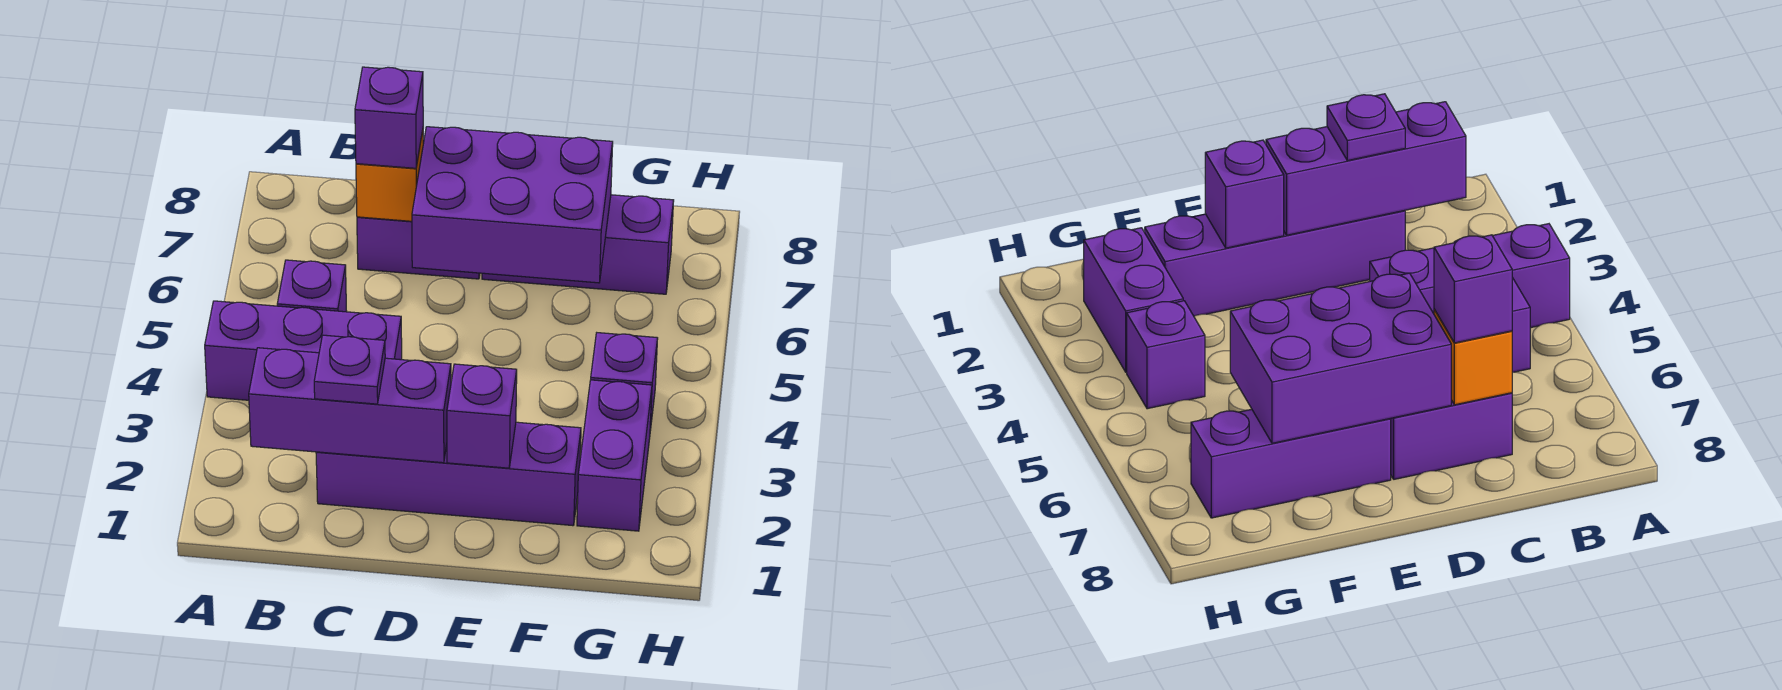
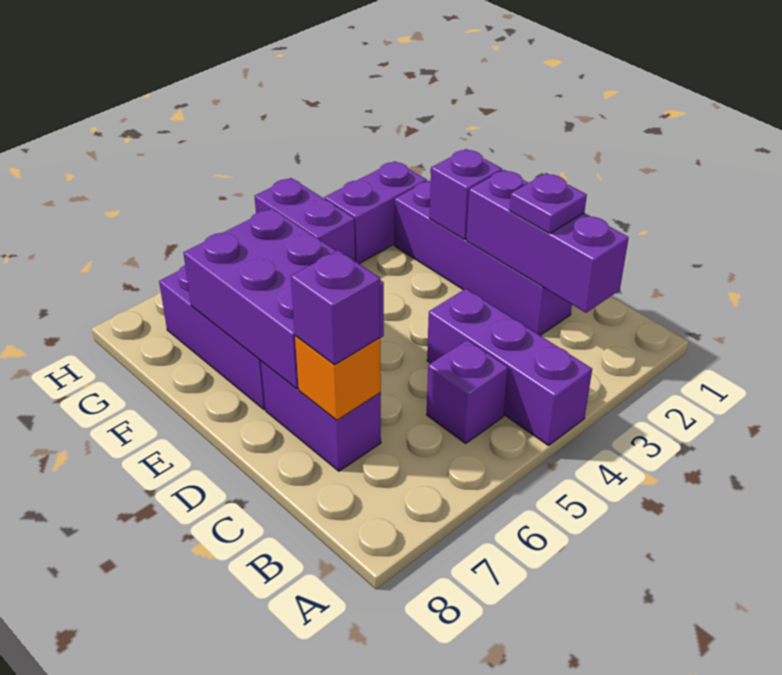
purple brick G4 level 1 -> purple brick G4:H4 level 1

